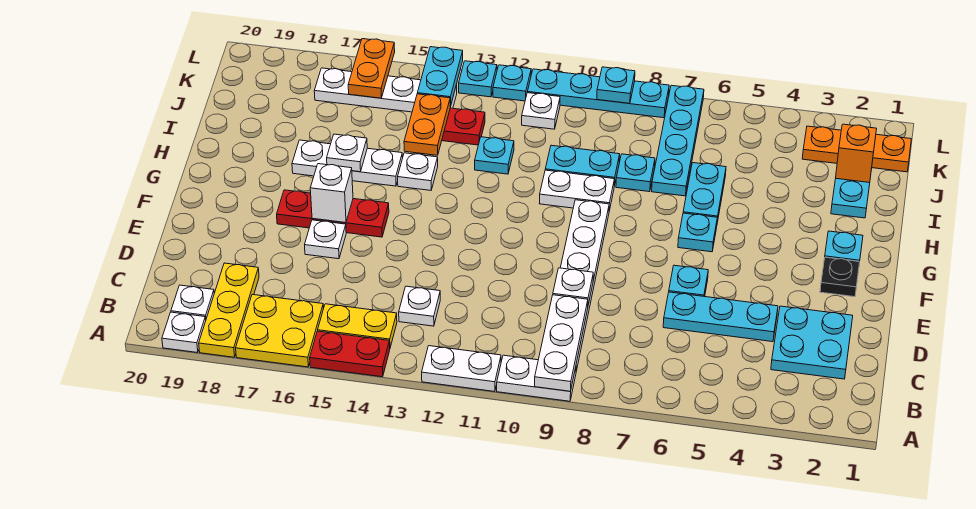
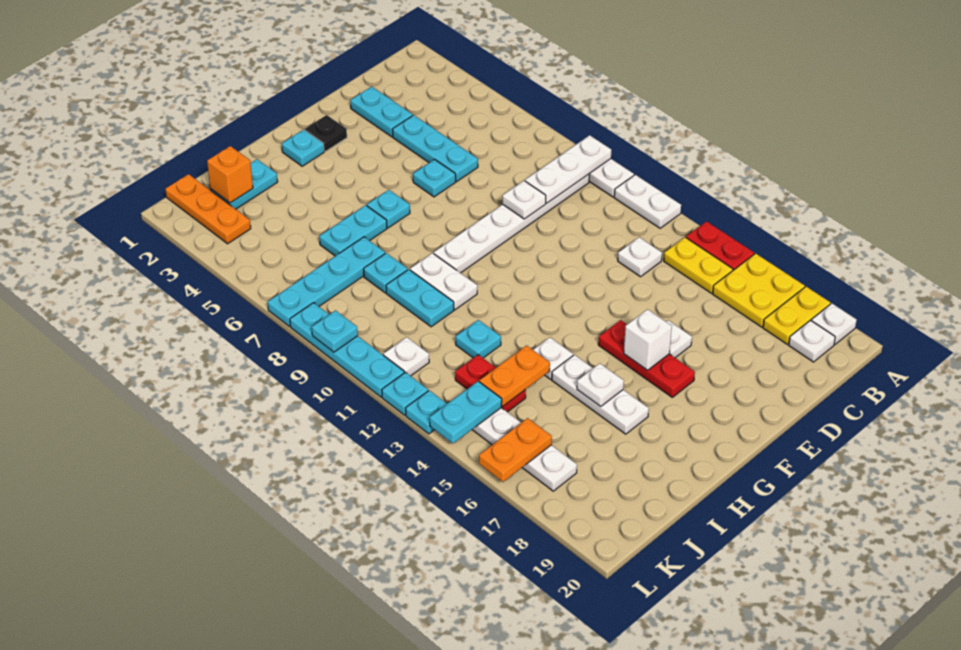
yellow plate A18:C18 level 1 -> yellow plate A18:B18 level 1
cyan plate C2:D3 level 1 -> cyan plate D2:D3 level 1

